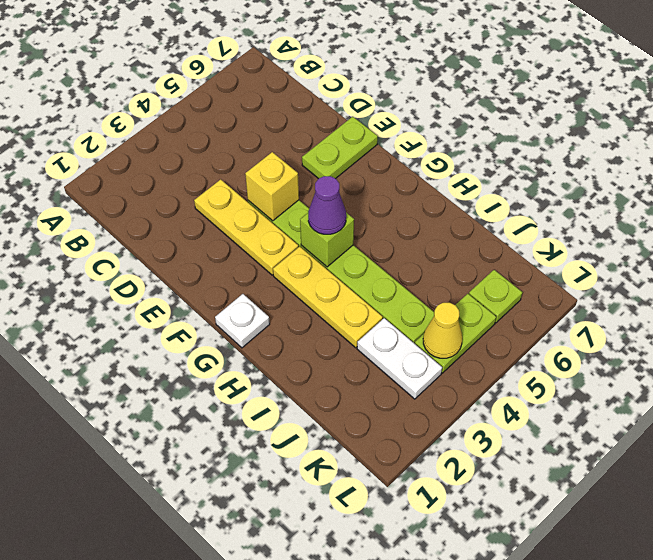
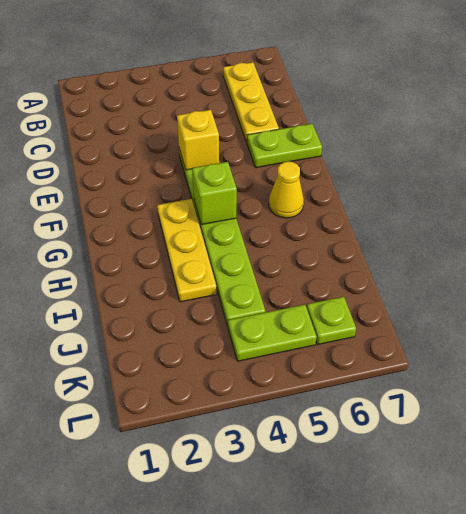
yellow plate D3:F3 level 1 -> yellow plate B6:D6 level 1
white plate G1 level 1 -> none
purple cone G4 level 3 -> none
white plate J3:K3 level 1 -> none
yellow cone K4 level 2 -> yellow cone G6 level 1

